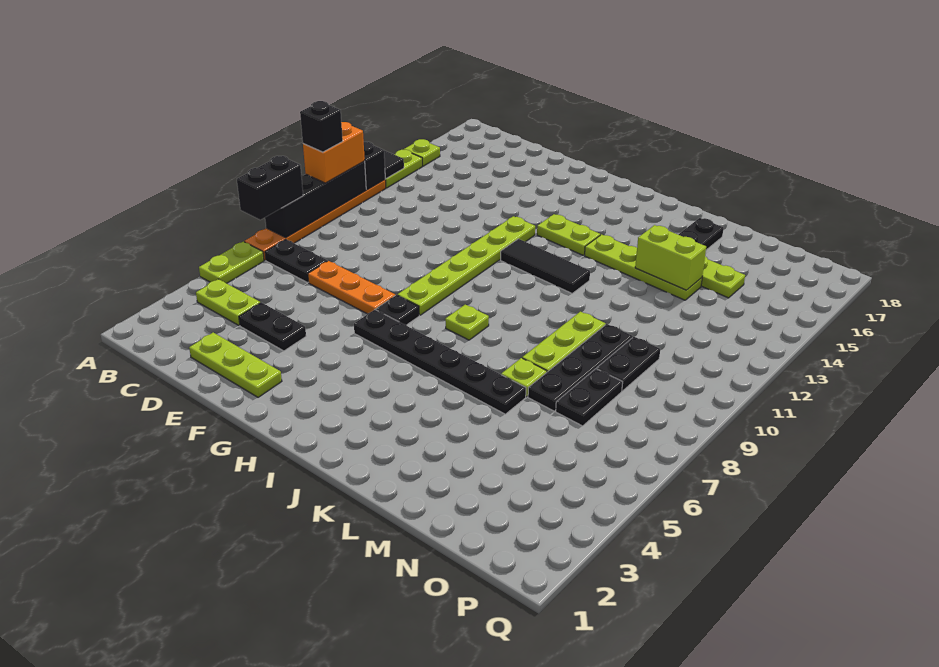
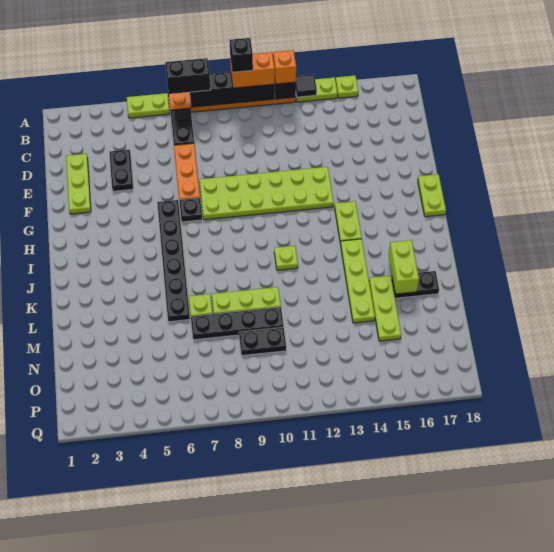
none -> orange brick A12 level 3
lime plate B4:C4 level 1 -> lime plate G18:H18 level 1
lime plate G8:G13 level 1 -> lime plate F8:G13 level 1
black tile H12:J12 level 1 -> none
lime plate I8 level 1 -> lime plate J11 level 1
lime brick L14:M14 level 2 -> lime brick K16:L16 level 2
black plate N7:N8 level 1 -> none

